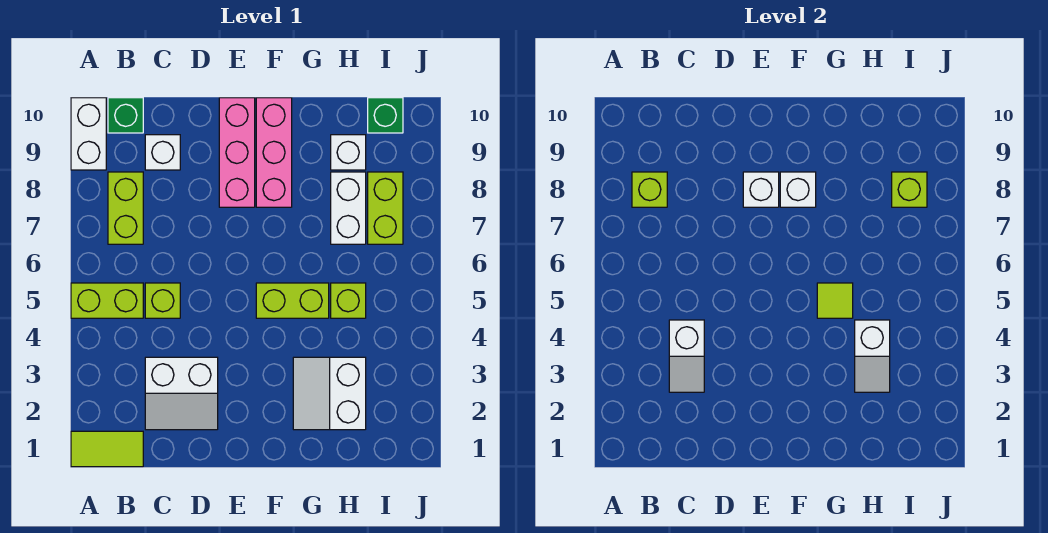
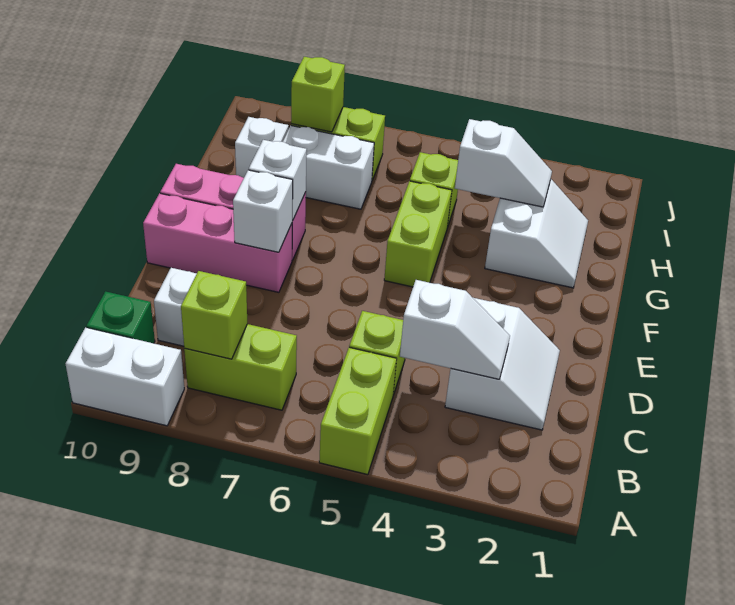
lime tile A1:B1 level 1 -> none
white slope G2:H3 level 1 top H -> white slope G2:H3 level 1 top 3
lime tile G5 level 2 -> none
green brick I10 level 1 -> none

